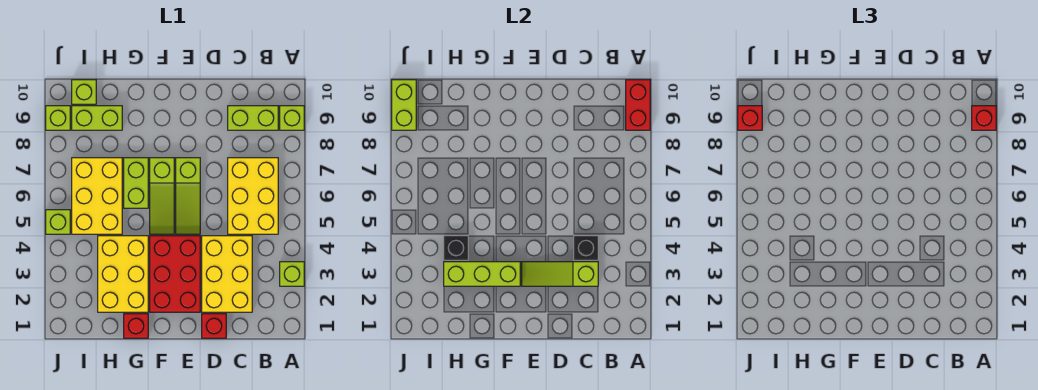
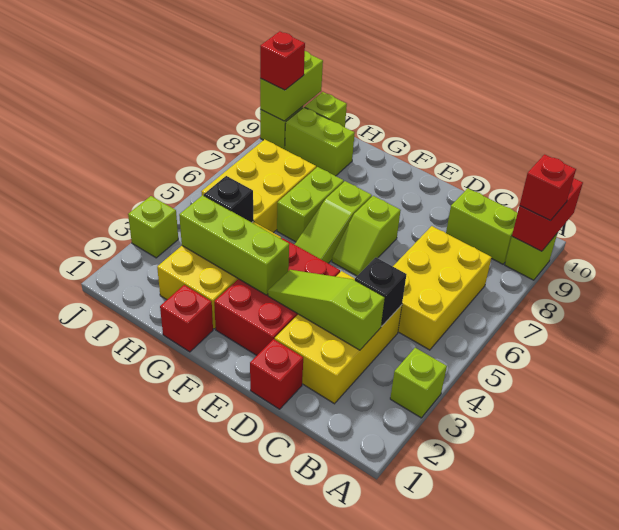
lime slope E5:E7 level 1 top 7 -> lime slope E6:E7 level 1 top 7
lime brick J5 level 1 -> lime brick J3 level 1

